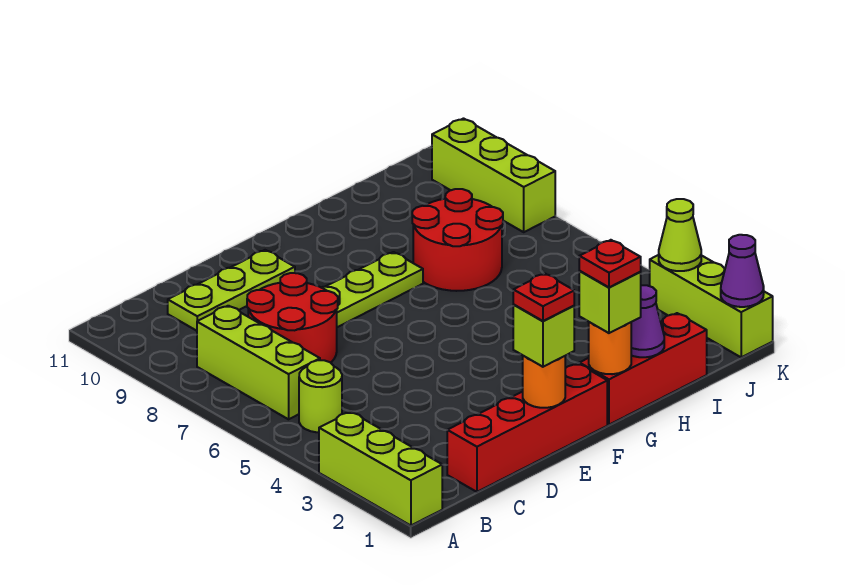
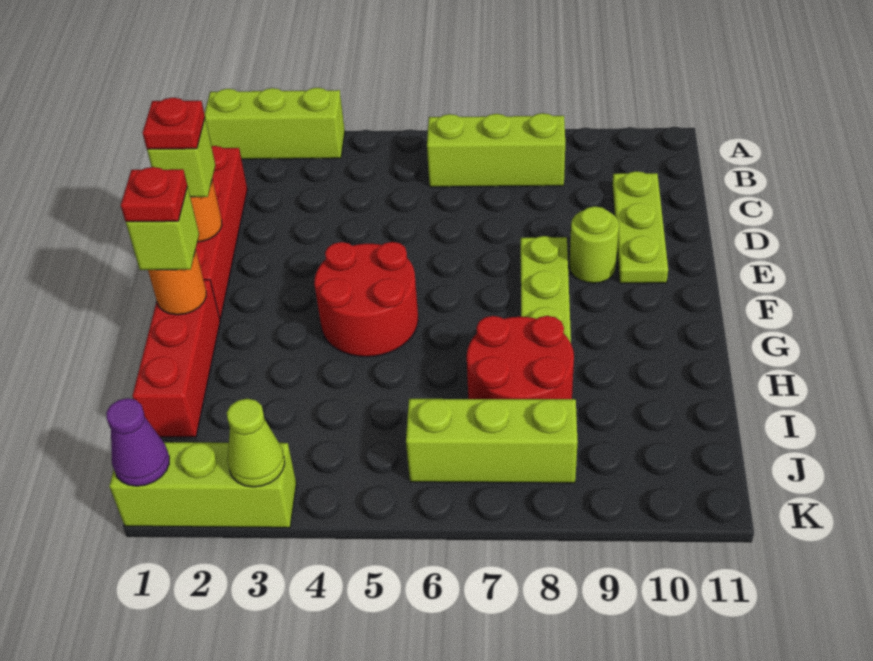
lime round brick B5 level 1 -> lime round brick E9 level 1
red round brick C7:D8 level 1 -> red round brick F4:G5 level 1
purple cone H1 level 2 -> none
lime brick K8:K10 level 1 -> lime brick J6:J8 level 1

